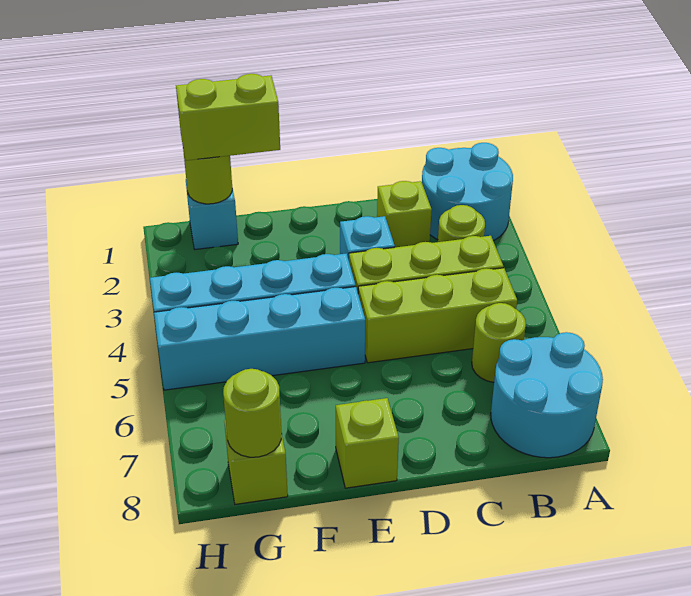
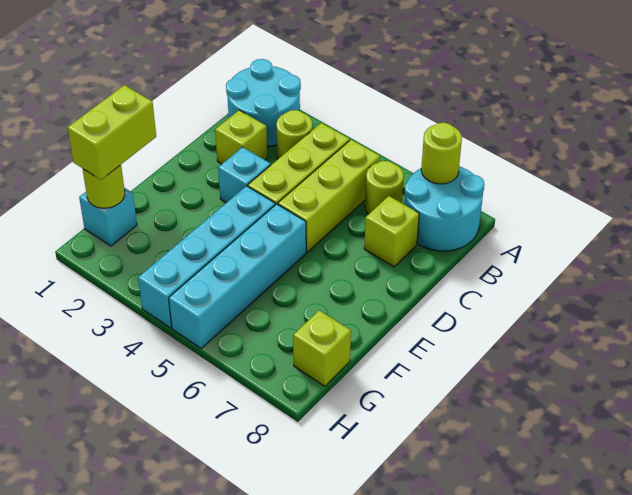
lime brick E8 level 1 -> lime brick C7 level 1
lime round brick G8 level 2 -> lime round brick A7 level 2

